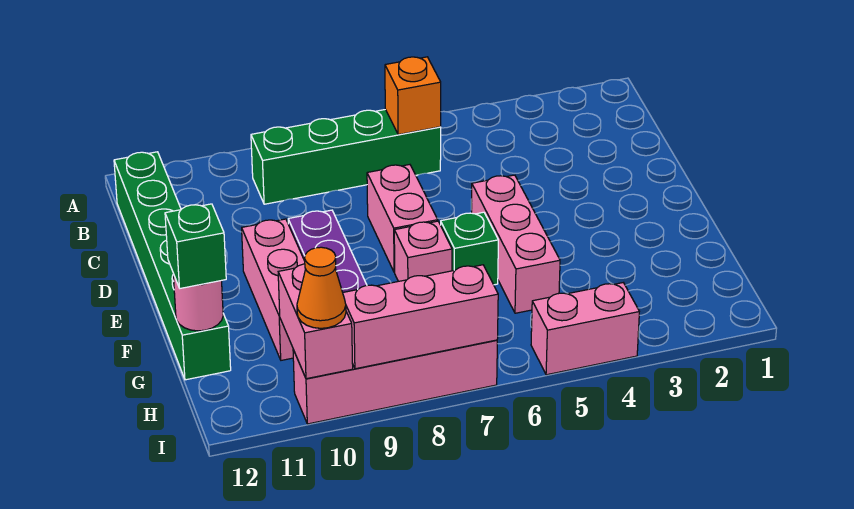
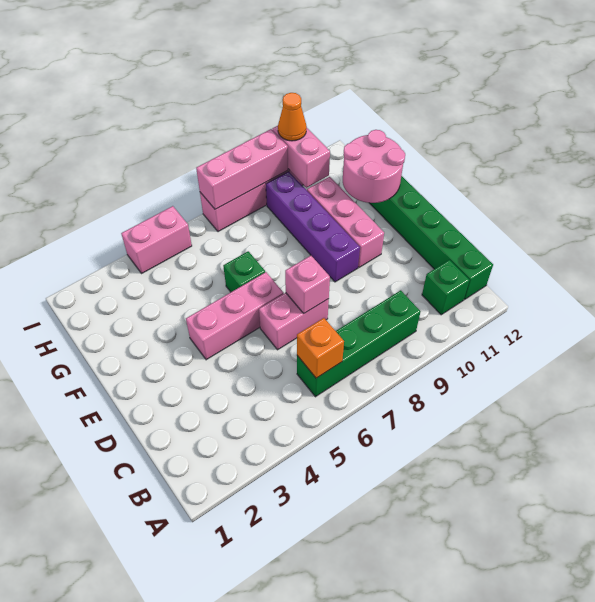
pink brick D7:E7 level 1 -> pink brick D6:D7 level 1
pink brick E5:G5 level 1 -> pink brick E4:E6 level 1
pink brick F7 level 1 -> pink brick D7 level 2
pink round brick G12 level 2 -> pink round brick F11:G12 level 2
green brick G12 level 3 -> green brick B11 level 1

